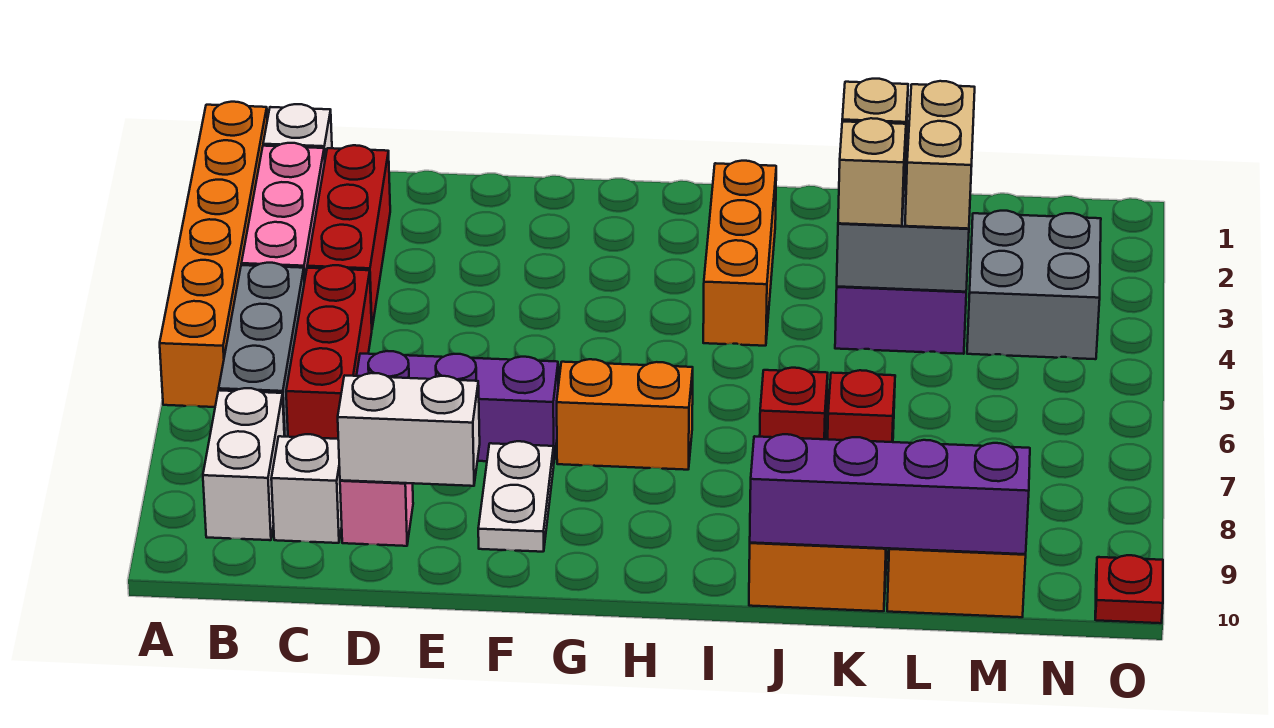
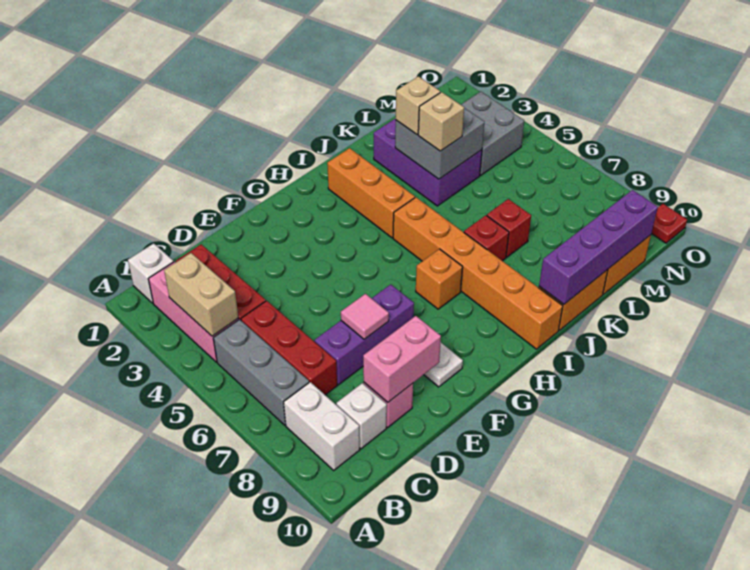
orange brick A1:A6 level 1 -> orange brick I5:I10 level 1
white brick D9:E9 level 2 -> pink brick D9:E9 level 2
none -> pink tile E7 level 2
orange brick G7:H7 level 1 -> orange brick H7 level 1
tan brick L3:L4 level 3 -> tan brick B3:B4 level 2

